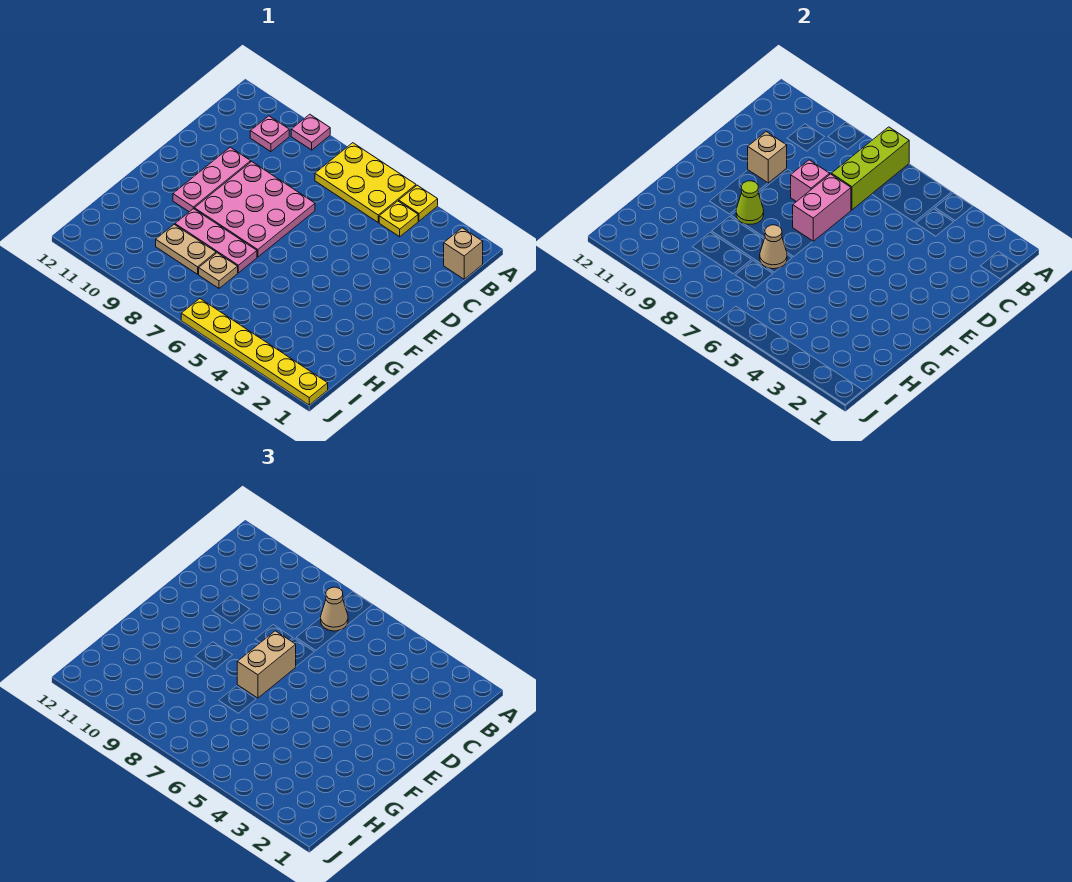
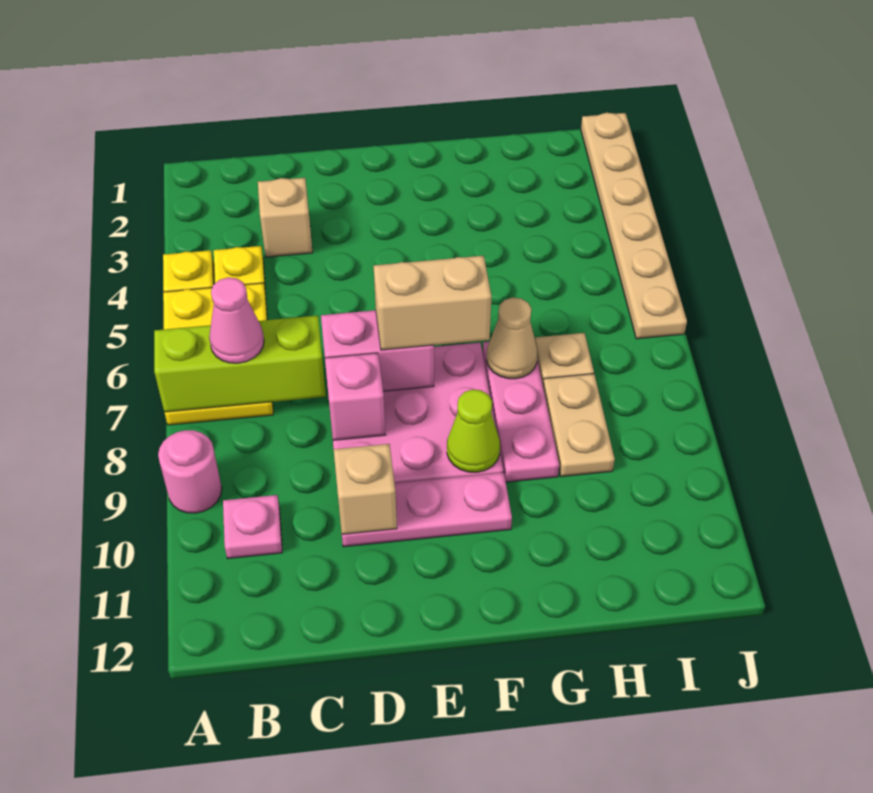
pink plate A9 level 1 -> pink round brick A9 level 1
tan brick B1 level 1 -> tan brick C3 level 1
tan cone B7 level 3 -> pink cone B7 level 3
yellow plate J1:J6 level 1 -> tan plate J1:J6 level 1

